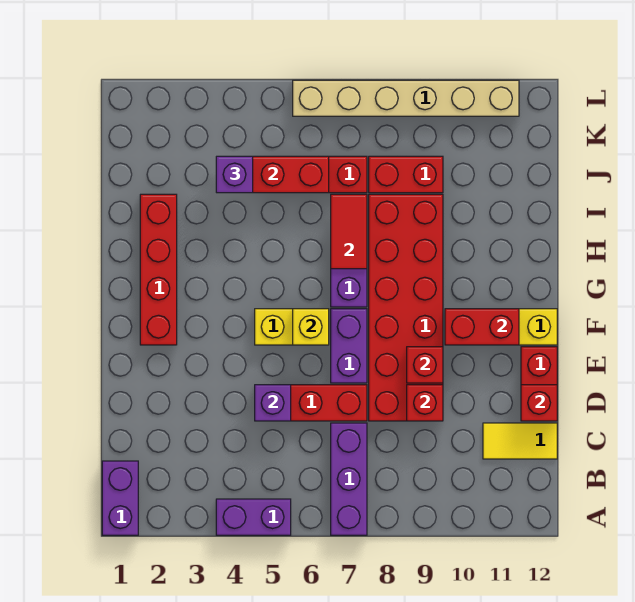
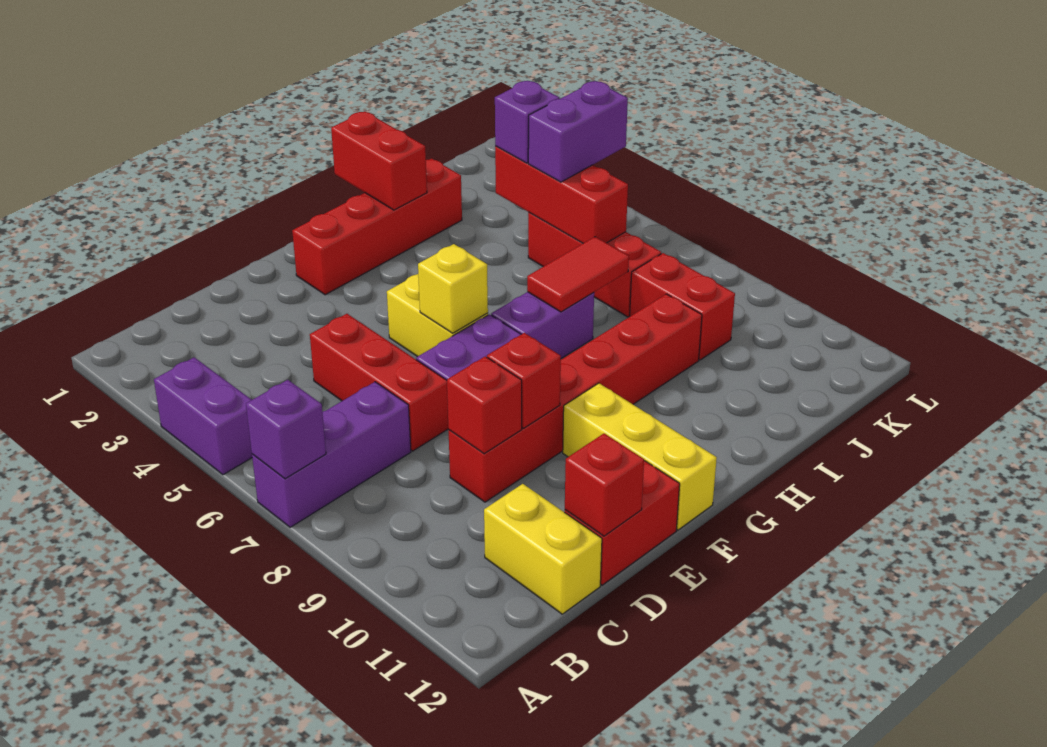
purple brick A1:B1 level 1 -> purple brick J5:K5 level 3
yellow tile C11:C12 level 1 -> yellow brick C11:C12 level 1
purple brick D5 level 2 -> purple brick A7 level 2
red brick D8:I9 level 1 -> red brick D9:I9 level 1
red brick F10:F11 level 2 -> red brick H1:H2 level 2
tan brick L6:L11 level 1 -> none

